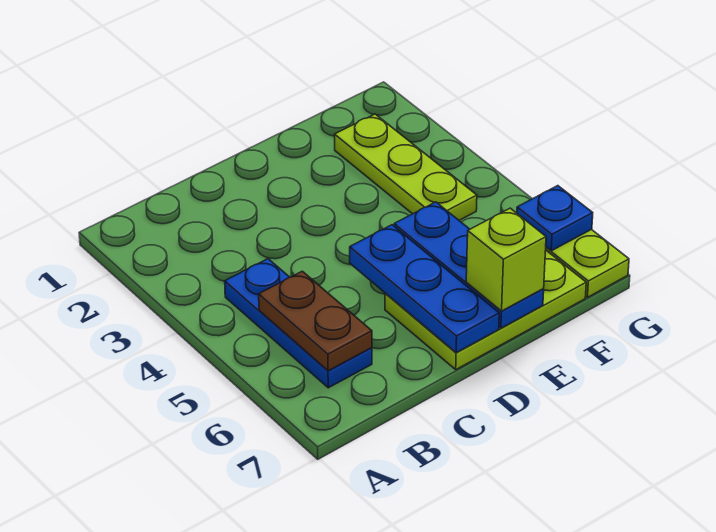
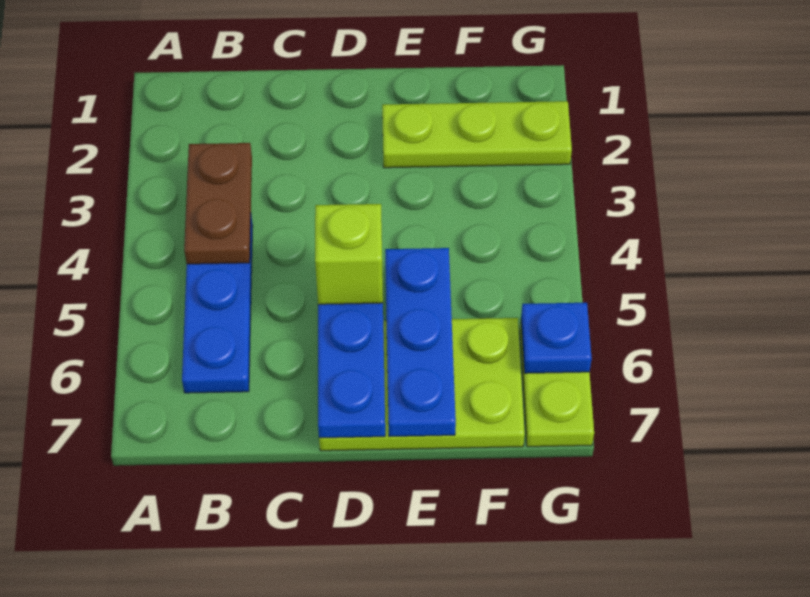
brown plate B5:B6 level 2 -> brown plate B3:B4 level 2
lime brick E7 level 3 -> lime brick D5 level 3
lime plate F2:F4 level 1 -> lime plate E2:G2 level 1

